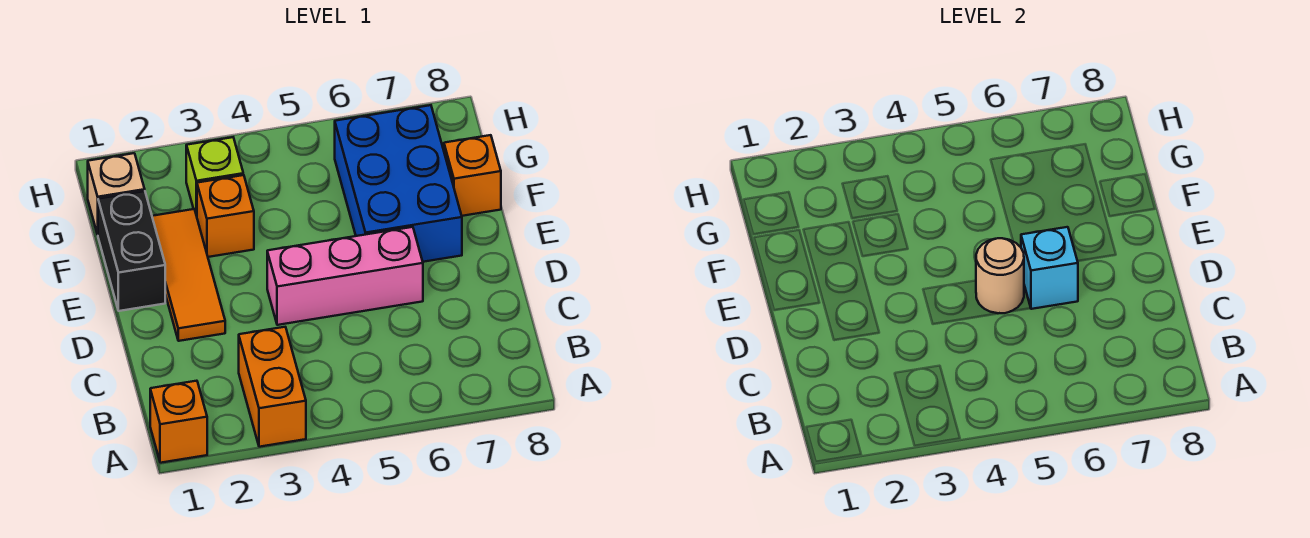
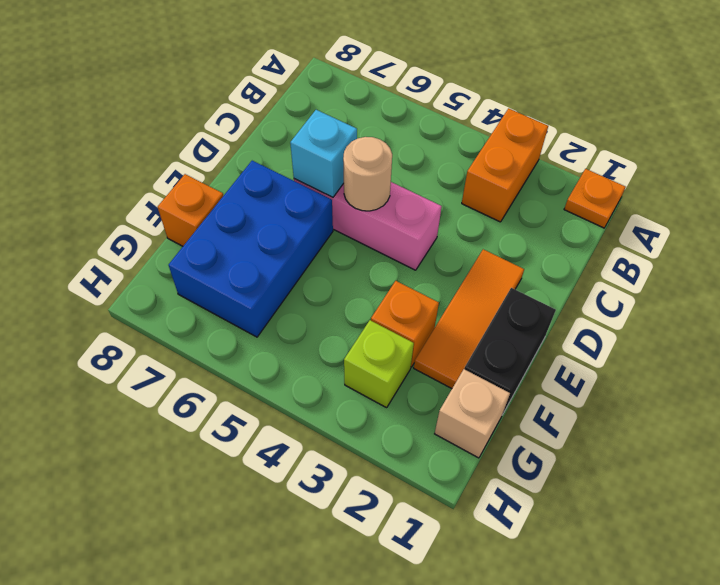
orange brick A1 level 1 -> orange plate A1 level 1

